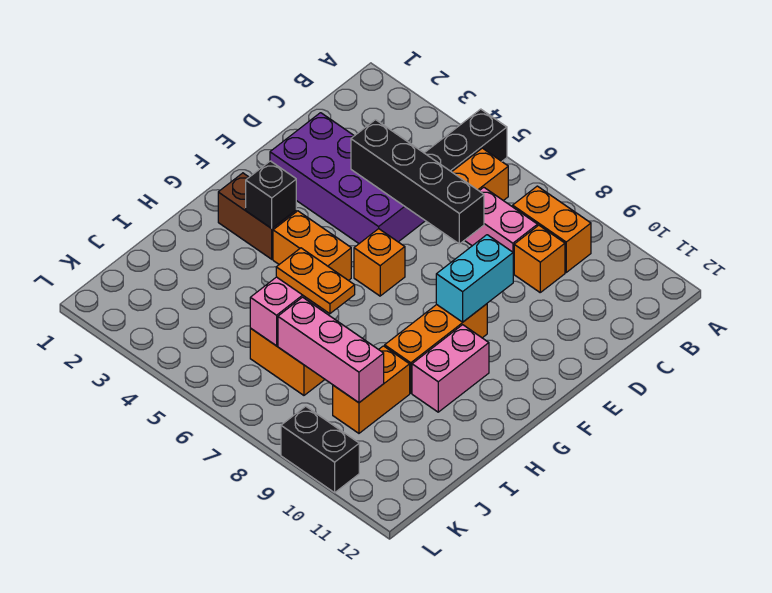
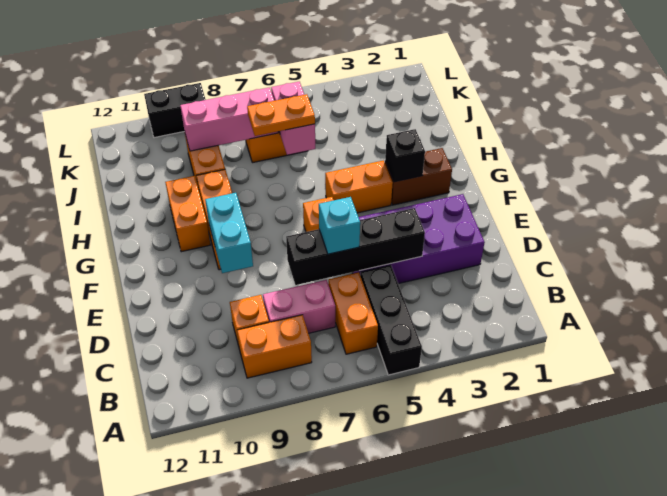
none -> cyan brick D6 level 3
pink brick G10:H10 level 1 -> orange brick G10:H10 level 1

